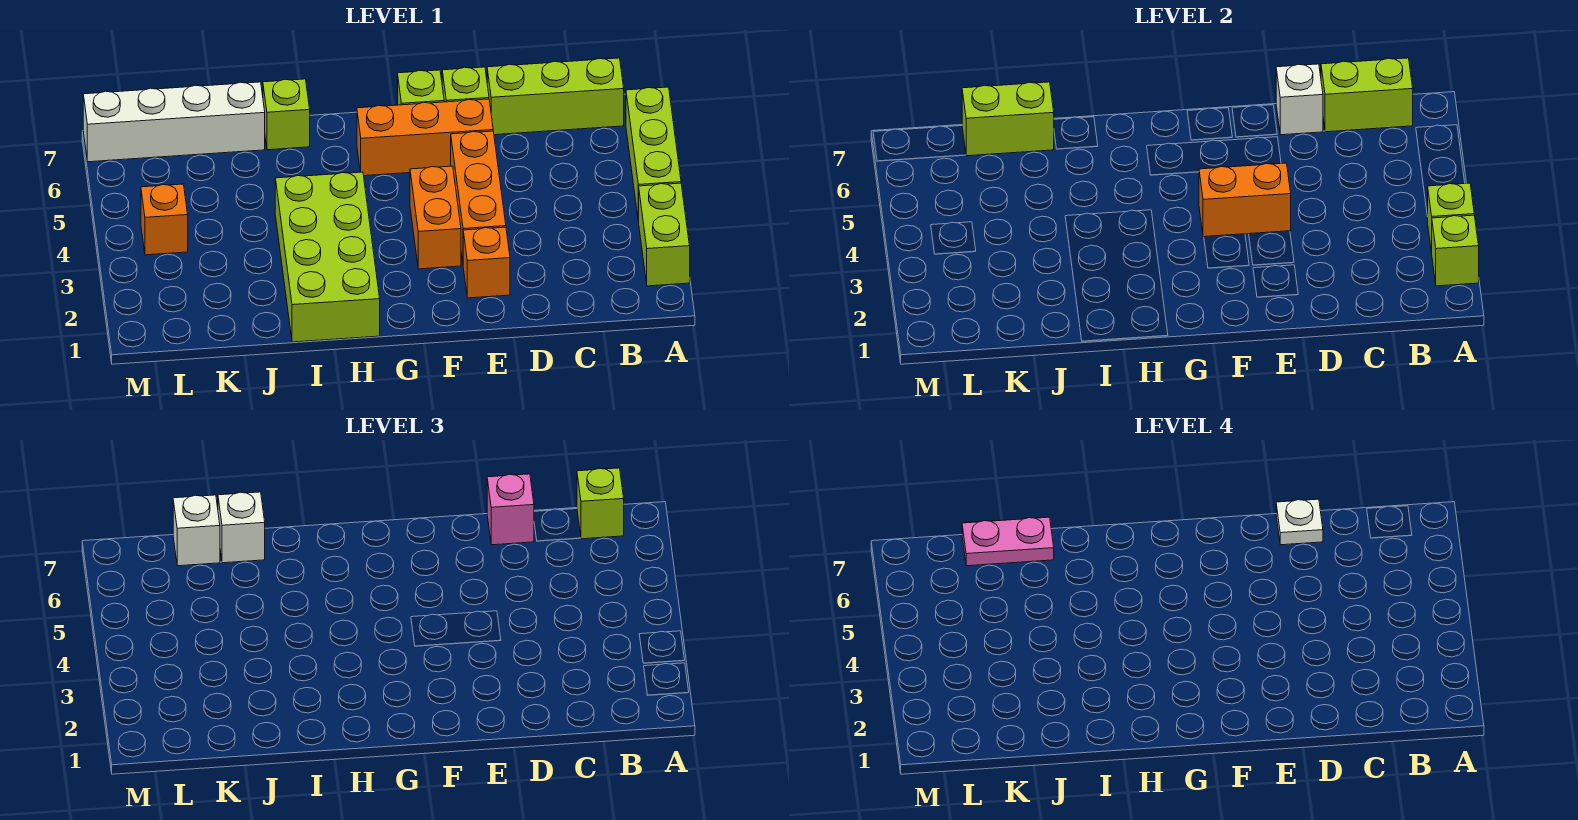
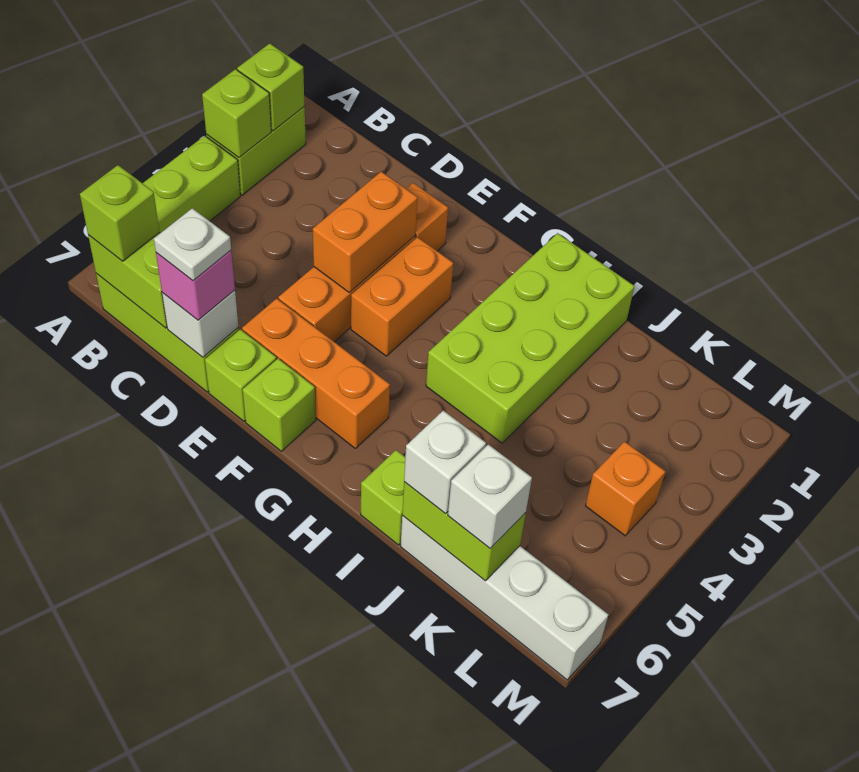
orange brick E4:F4 level 2 -> orange brick E3:E4 level 2
pink plate J7:K7 level 4 -> none

